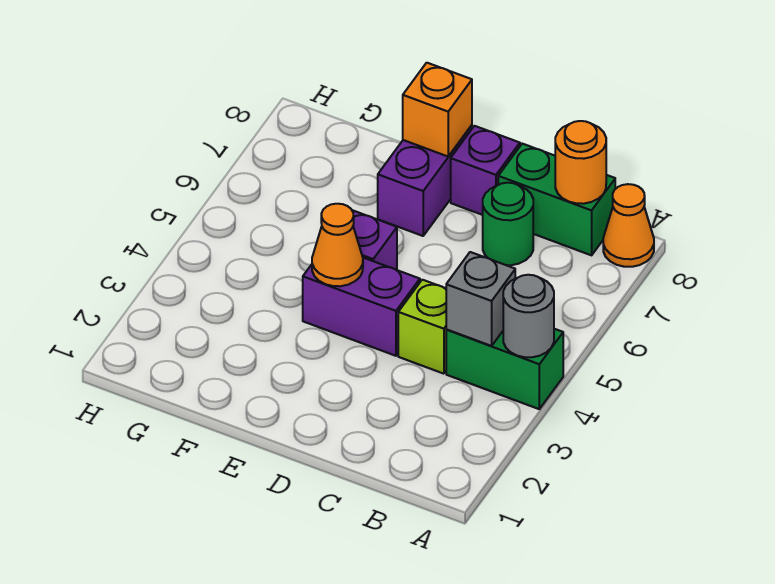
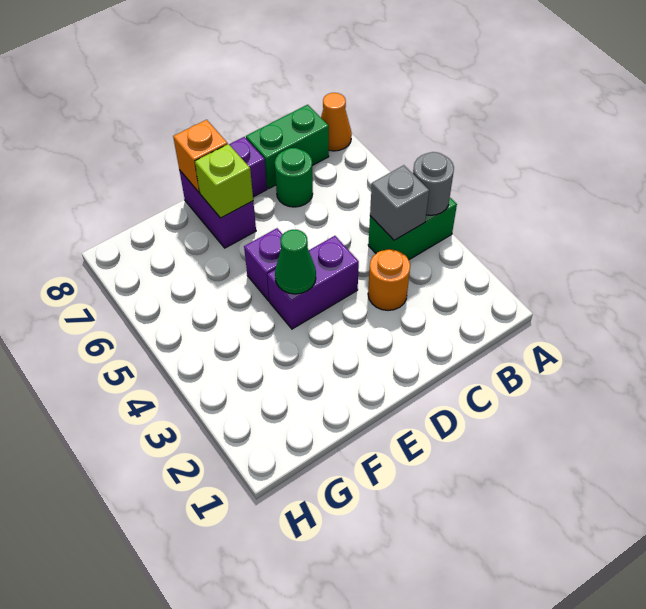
orange round brick B8 level 2 -> orange round brick C3 level 1
lime brick C4 level 1 -> lime brick E7 level 2
orange cone E4 level 2 -> green cone E4 level 2

